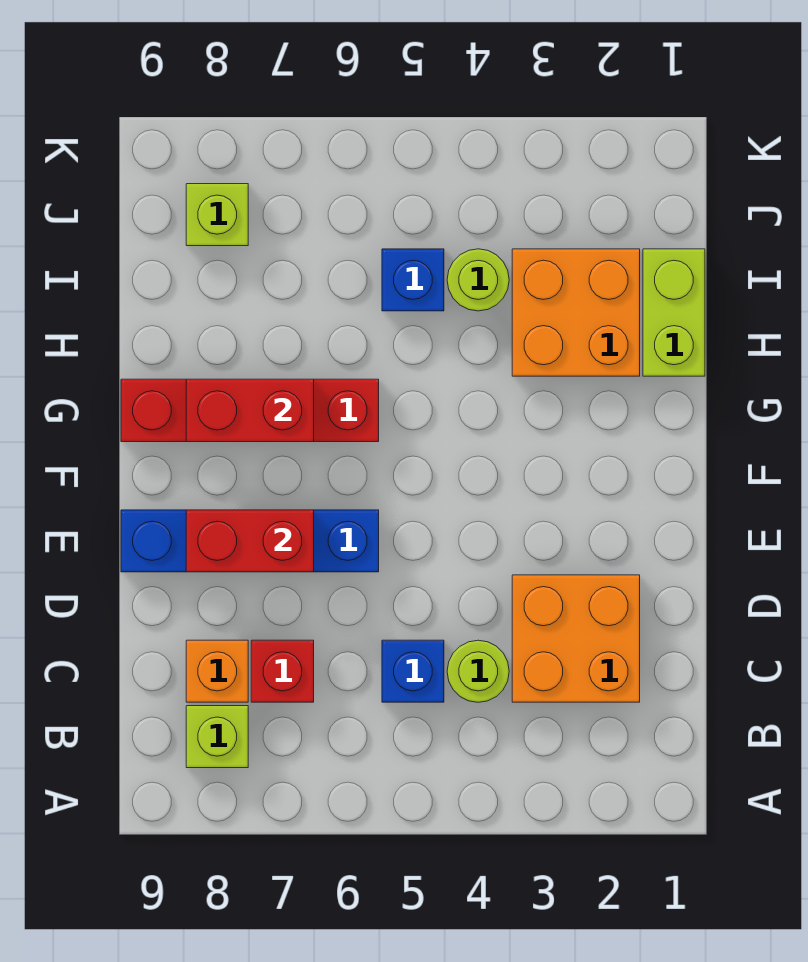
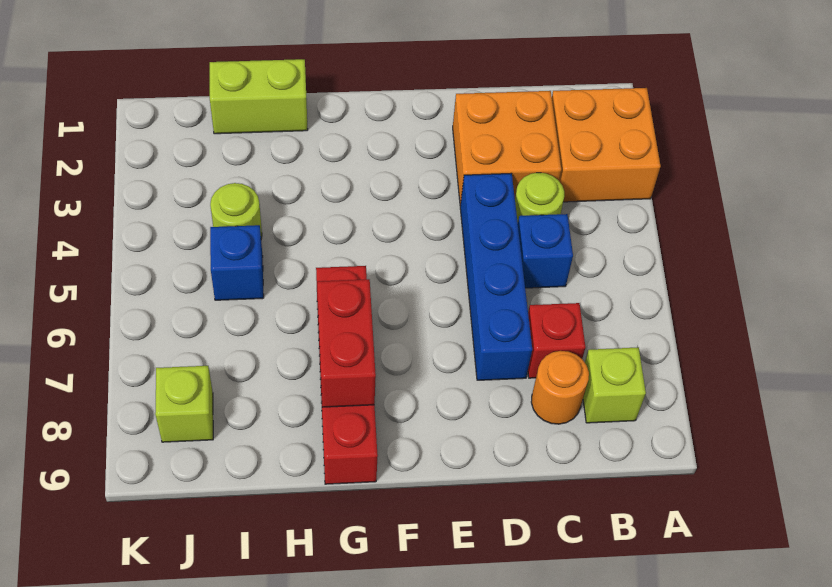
orange brick C8 level 1 -> orange round brick C8 level 1
blue brick E6:E9 level 1 -> blue brick D4:D7 level 1
red brick E7:E8 level 2 -> none
orange brick H2:I3 level 1 -> orange brick A2:B3 level 1

